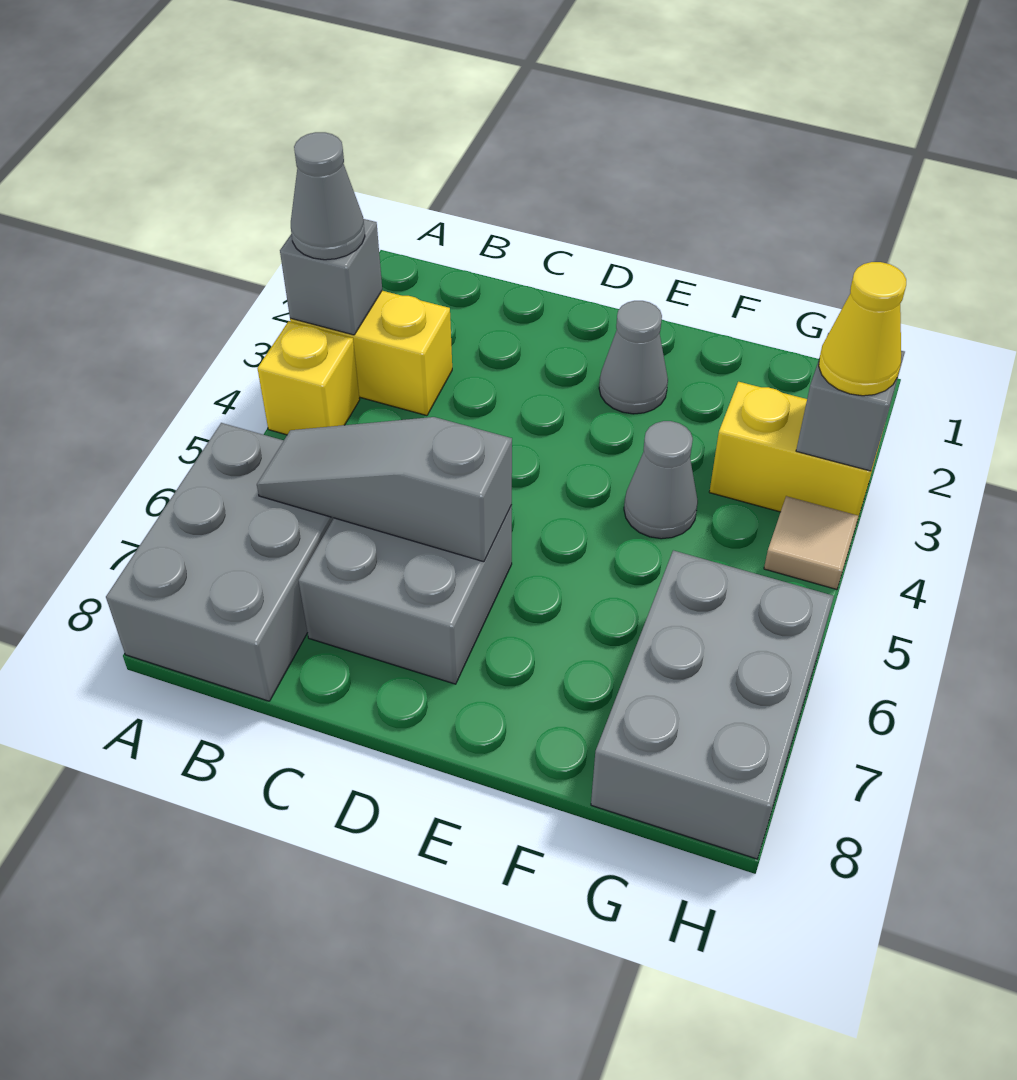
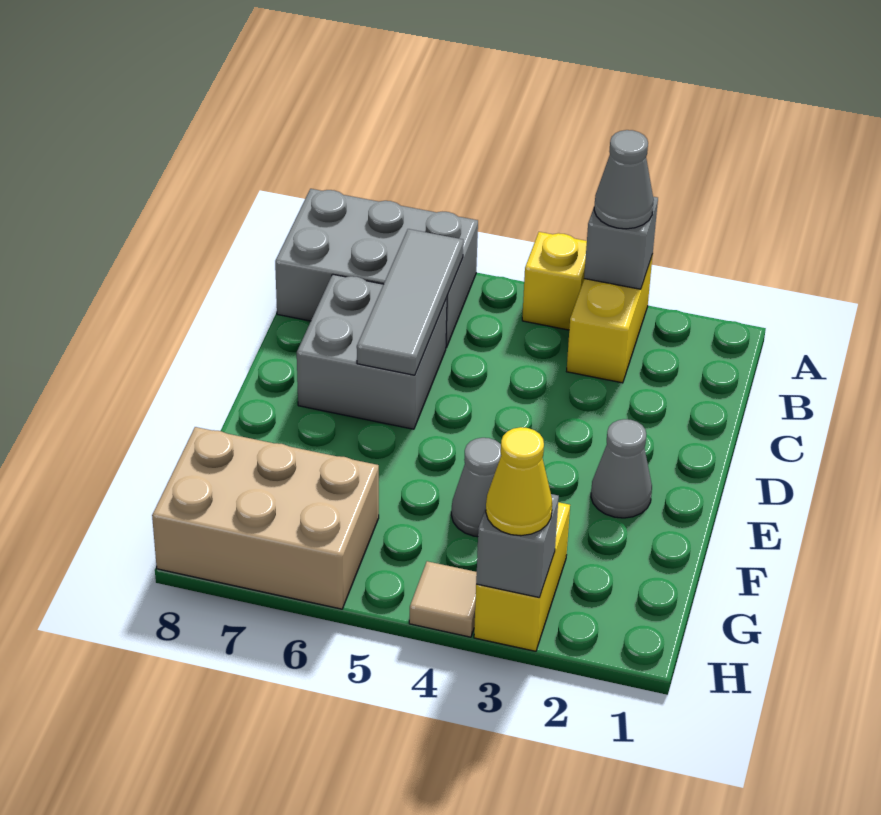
grey slope B6:D6 level 2 top D -> grey tile B6:D6 level 2
grey brick G6:H8 level 1 -> tan brick G6:H8 level 1

